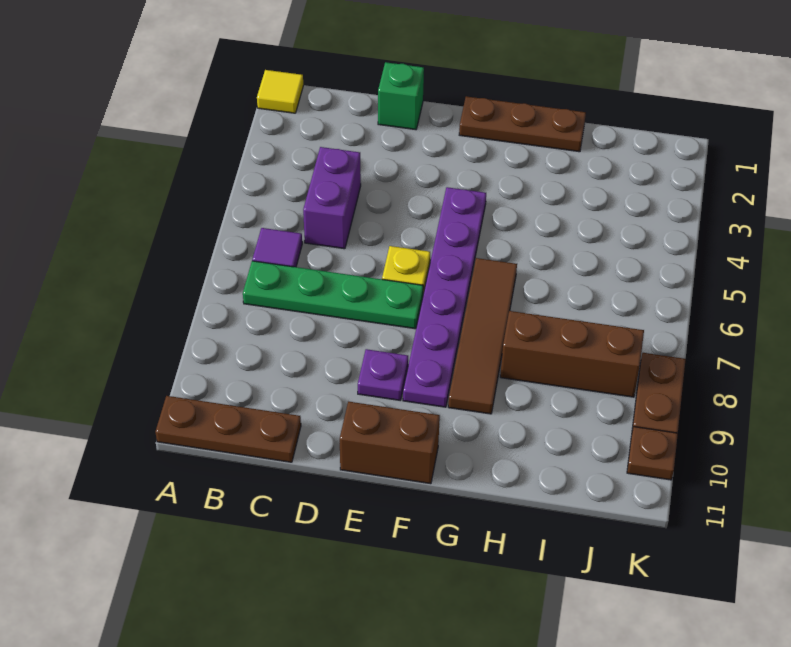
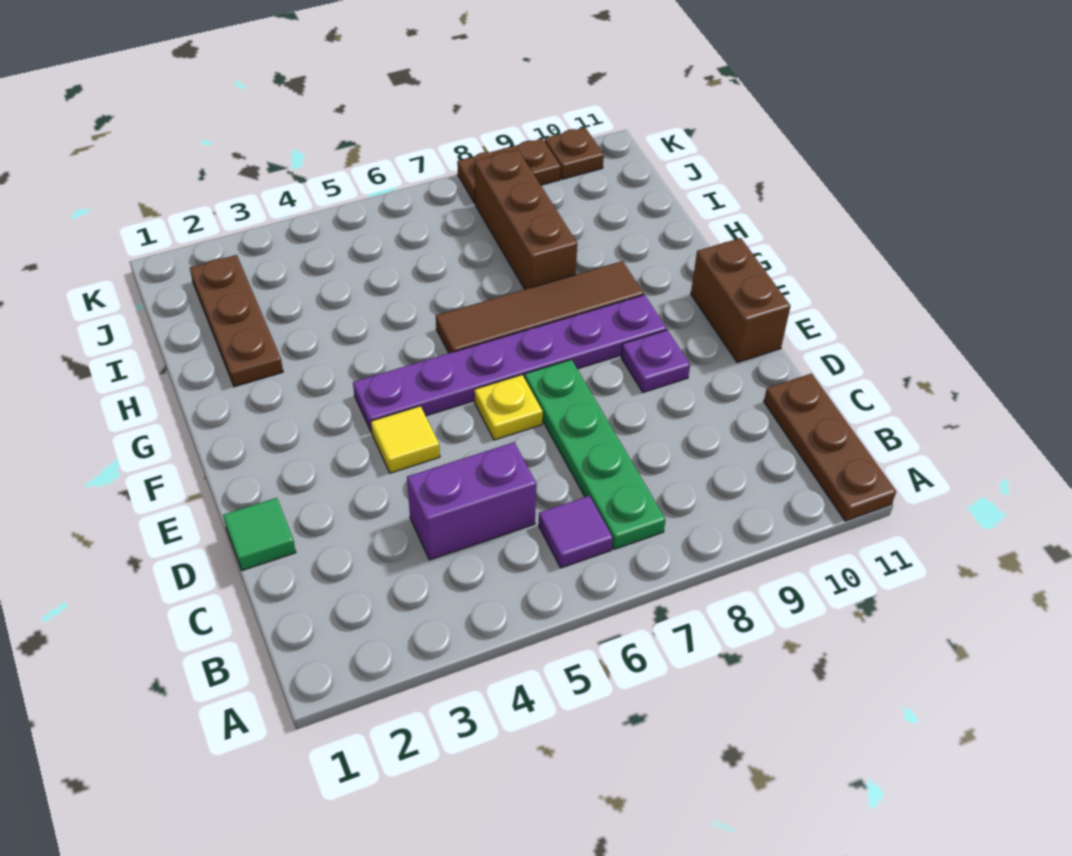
yellow tile A1 level 1 -> yellow tile E4 level 1
green brick D1 level 1 -> green tile D1 level 1
brown plate F1:H1 level 1 -> brown plate H2:J2 level 1

